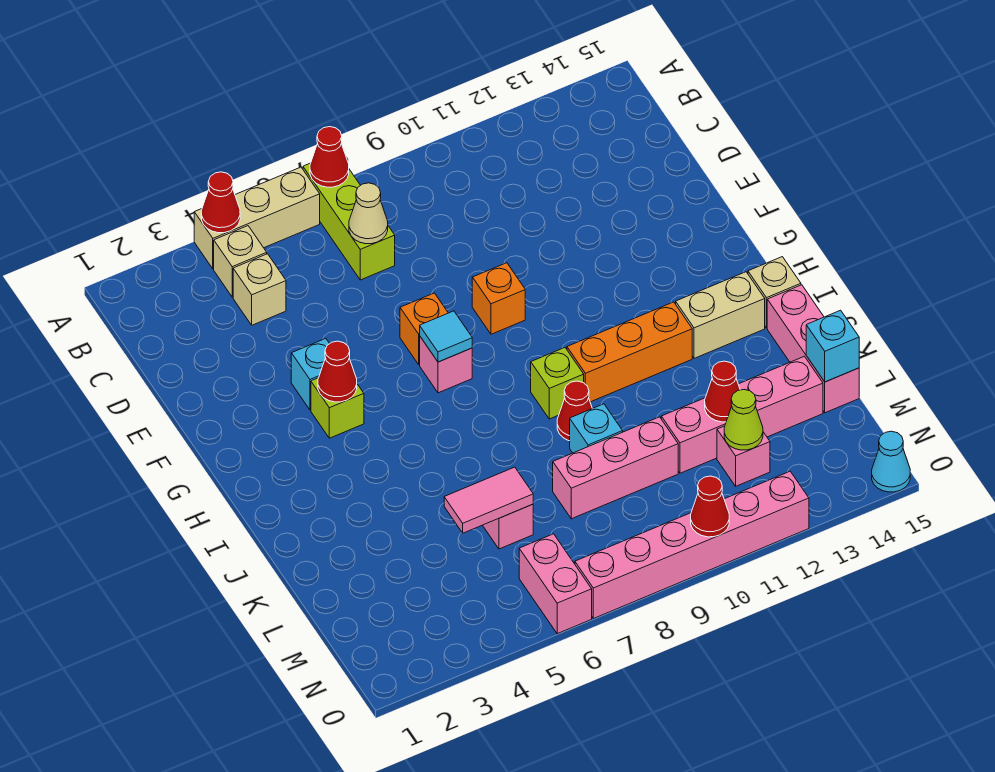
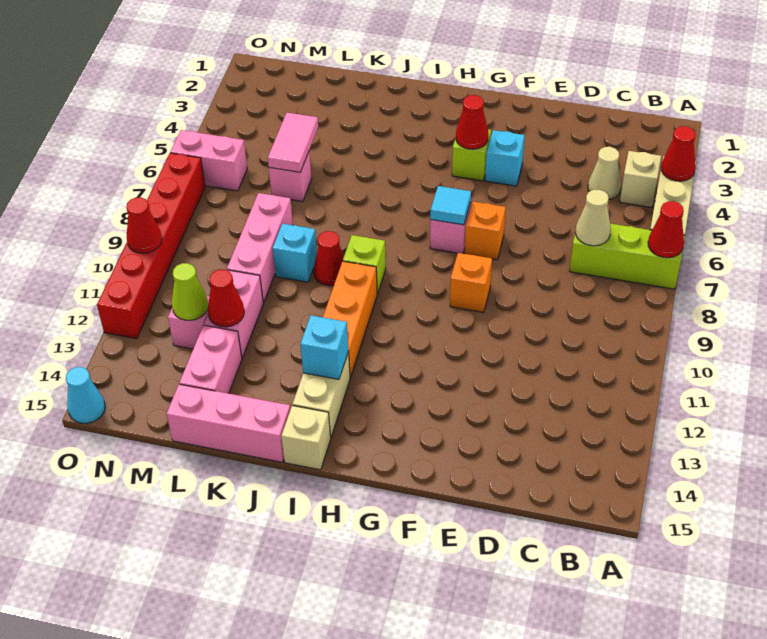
tan brick C4 level 1 -> tan cone C4 level 1
cyan brick L15 level 2 -> cyan brick I13 level 2
pink brick O7:O12 level 1 -> red brick O7:O12 level 1

